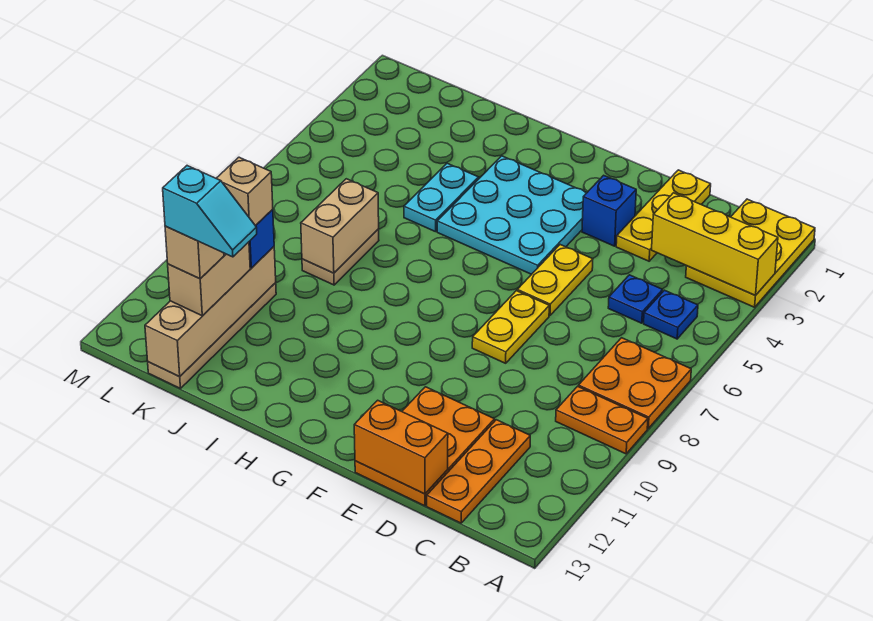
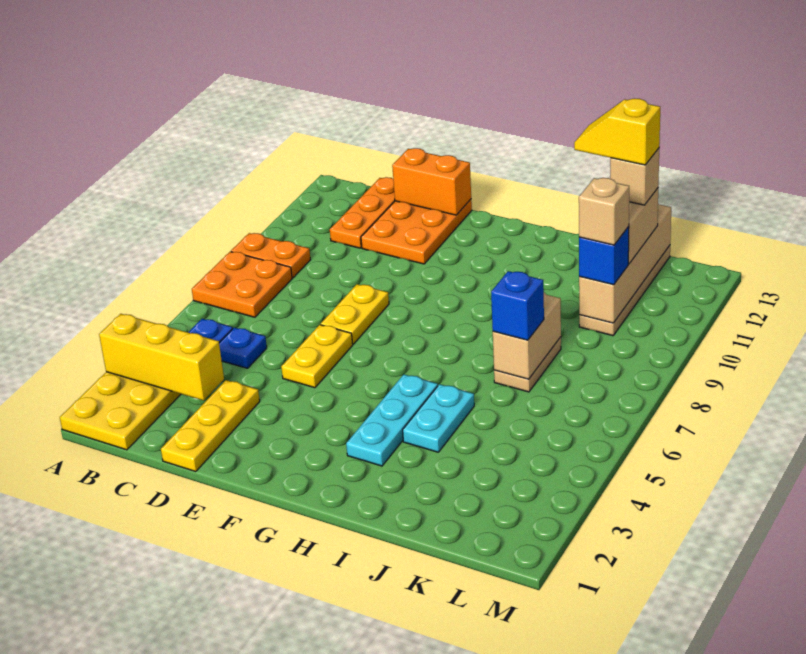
blue brick E3 level 1 -> blue brick J7 level 3
cyan plate F3:H5 level 1 -> cyan plate H3:H5 level 1
cyan slope J12:K12 level 5 top K -> yellow slope J12:K12 level 5 top K

